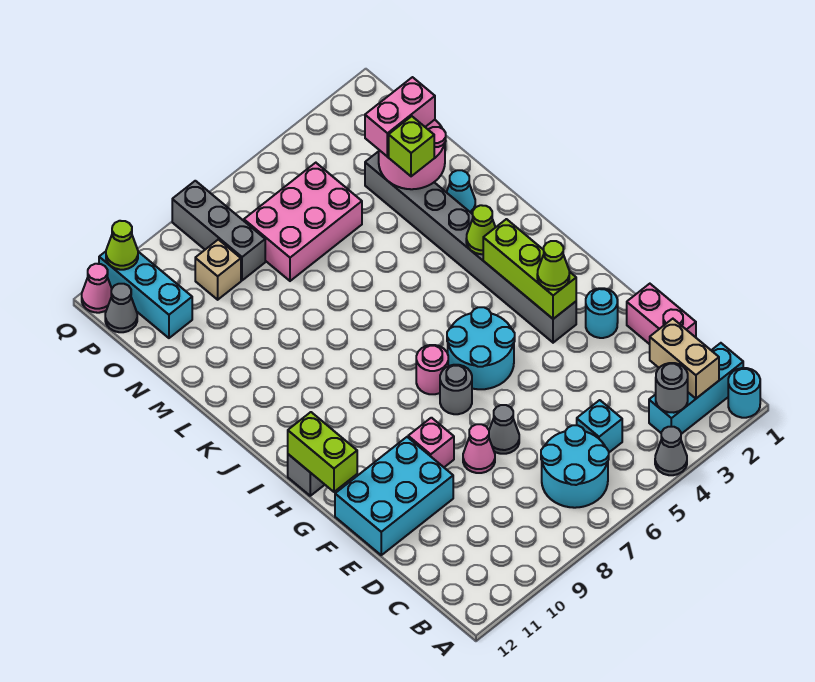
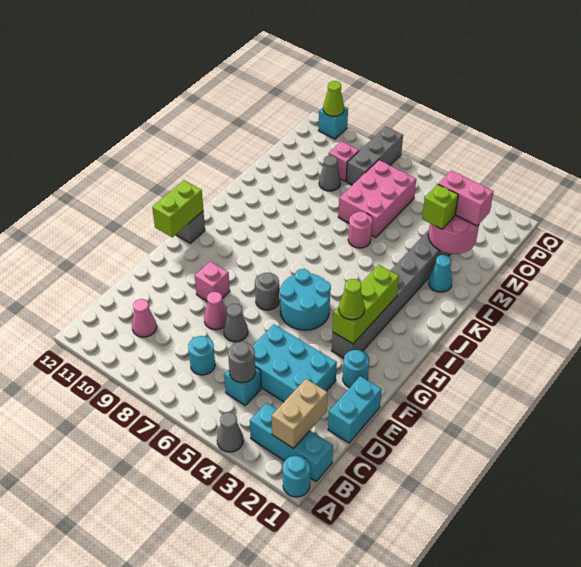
grey round brick B3 level 2 -> grey round brick C5 level 2
cyan round brick B6:C7 level 1 -> cyan round brick C7 level 1
pink brick D1:E1 level 1 -> cyan brick D1:E1 level 1
cyan brick E10:F12 level 1 -> cyan brick D3:E5 level 1
pink round brick H7 level 1 -> pink round brick L6 level 1
lime cone J3 level 2 -> none
pink brick N5:O7 level 1 -> pink brick M6:O7 level 1
tan brick O9 level 1 -> pink brick O9 level 1
cyan brick O11:Q11 level 1 -> cyan brick Q11 level 1
grey cone P12 level 1 -> grey cone N9 level 1
pink cone Q12 level 1 -> pink cone C10 level 1

